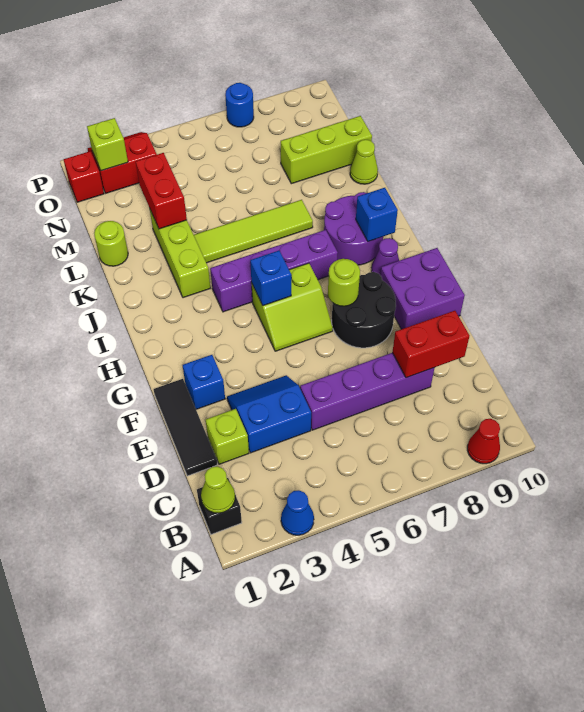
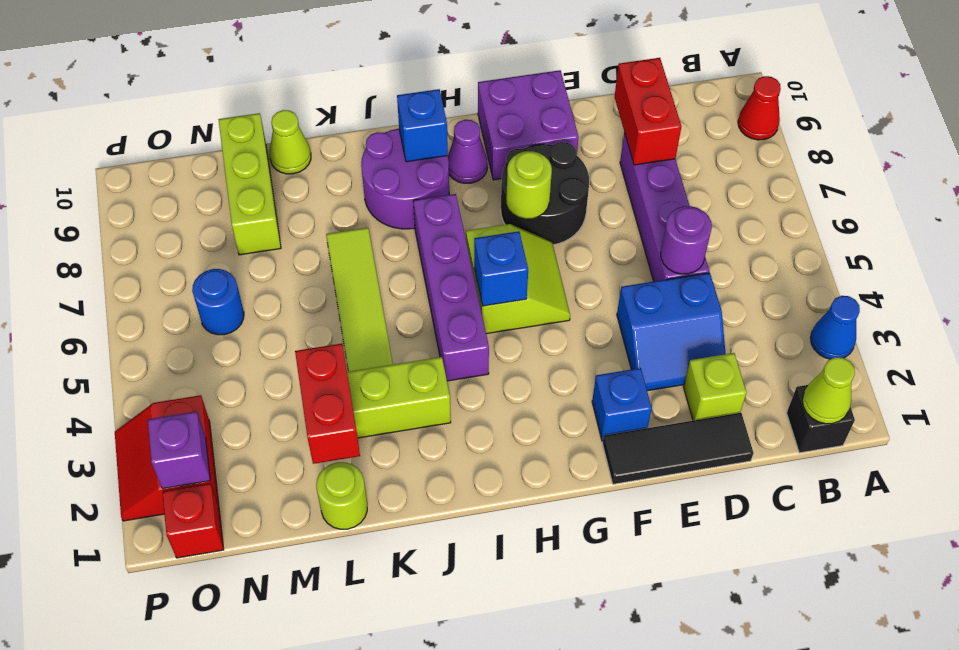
blue slope D3:E4 level 1 top D -> blue slope D3:E4 level 1 top 4
none -> purple round brick D5 level 2
red brick L3:M3 level 2 -> red brick L2:L3 level 2
lime brick O2 level 2 -> purple brick O2 level 2
blue round brick P7 level 1 -> blue round brick N6 level 1

